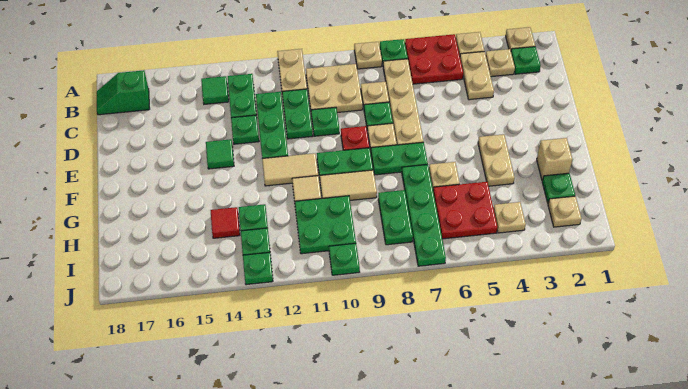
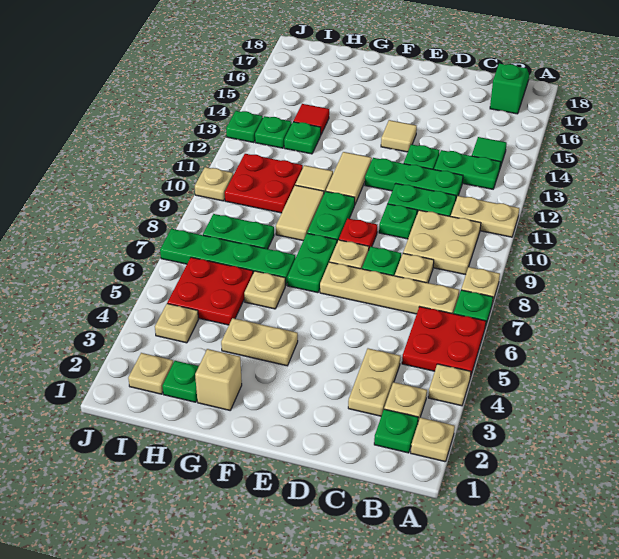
tan plate B4:C4 level 1 -> tan plate C3:C4 level 1
green tile E14 level 1 -> tan tile E14 level 1
green plate H10:I11 level 1 -> red plate H10:I11 level 1
green plate J10 level 1 -> tan plate J10 level 1

